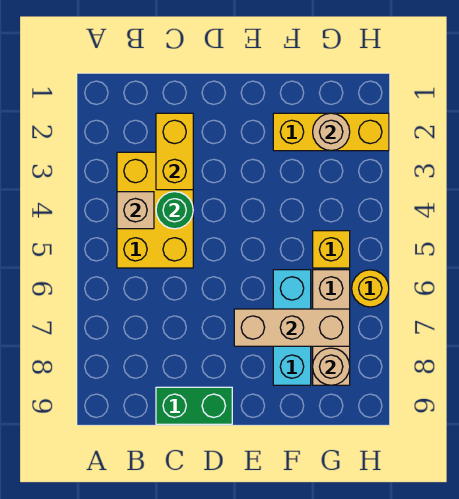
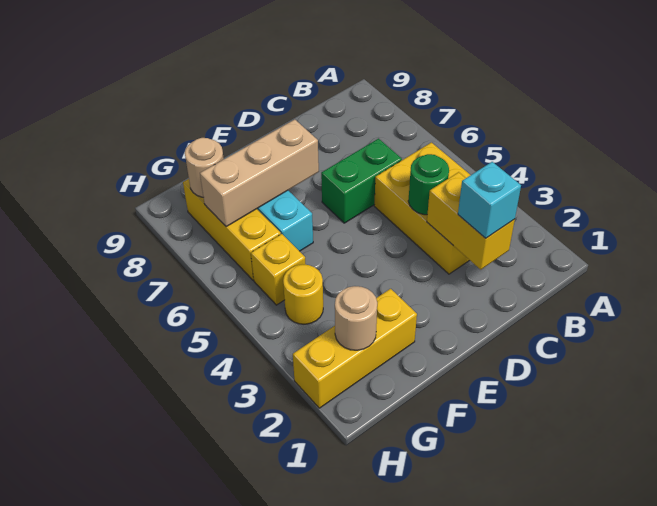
tan brick B4 level 2 -> none
none -> cyan brick C2 level 3
green brick C9:D9 level 1 -> green brick C6:D6 level 1
tan brick G6:G8 level 1 -> yellow brick G6:G8 level 1
yellow round brick H6 level 1 -> yellow round brick G4 level 1

